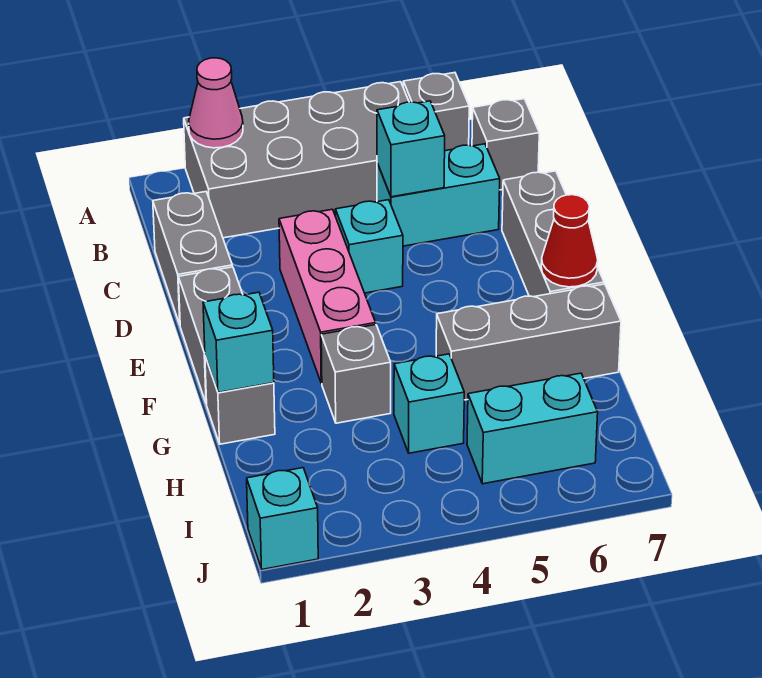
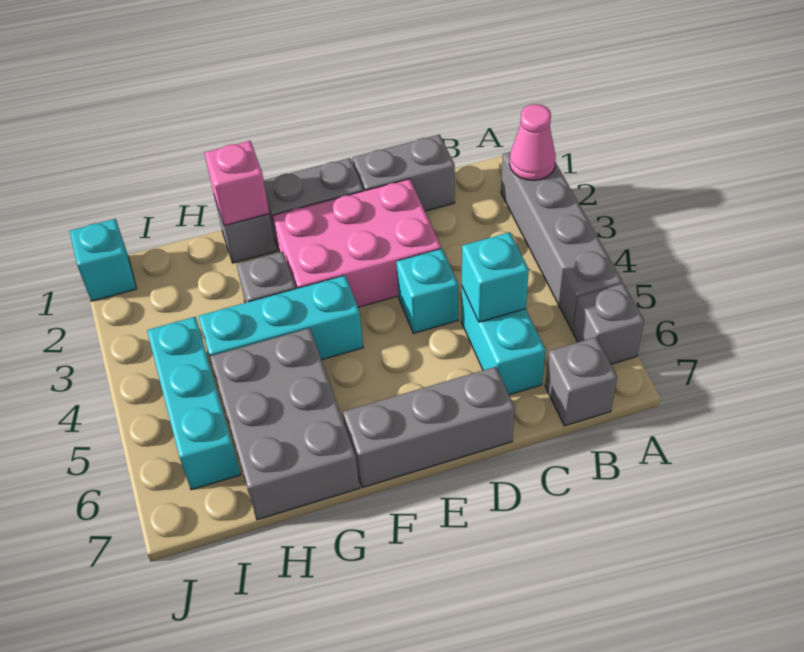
grey brick A2:B5 level 1 -> grey brick A2:A5 level 1
pink brick D3:F3 level 1 -> pink brick D2:F3 level 1
red cone F7 level 2 -> none
cyan brick G1 level 2 -> pink brick G1 level 2
grey brick G5:G7 level 1 -> grey brick G5:H7 level 1
cyan brick H4 level 1 -> cyan brick F4:H4 level 1
cyan brick I5:I6 level 1 -> cyan brick I4:I6 level 1

